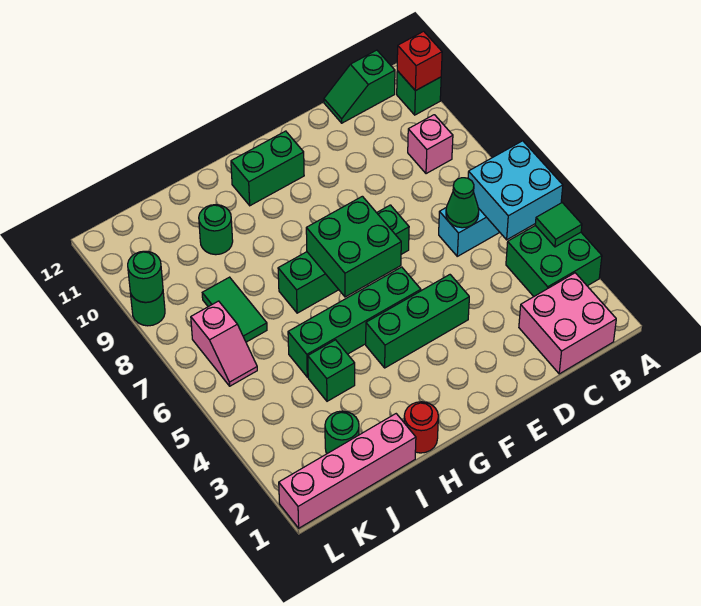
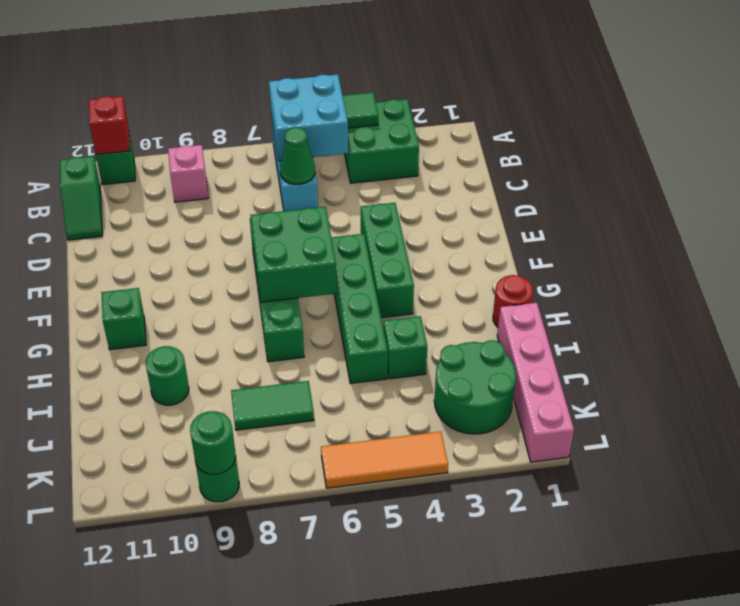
pink brick B1:C2 level 1 -> none
green brick F11:G11 level 1 -> green brick G11 level 1
green round brick J2 level 1 -> green round brick J2:K3 level 1
pink slope K6:K7 level 1 top 7 -> none
none -> orange tile L4:L6 level 1

